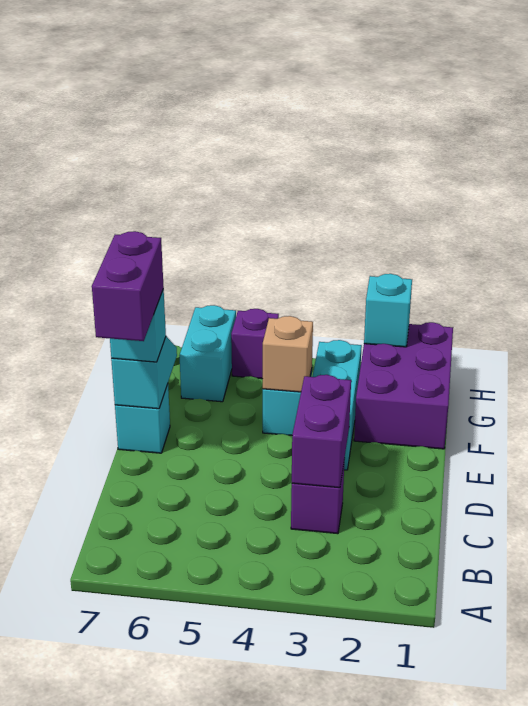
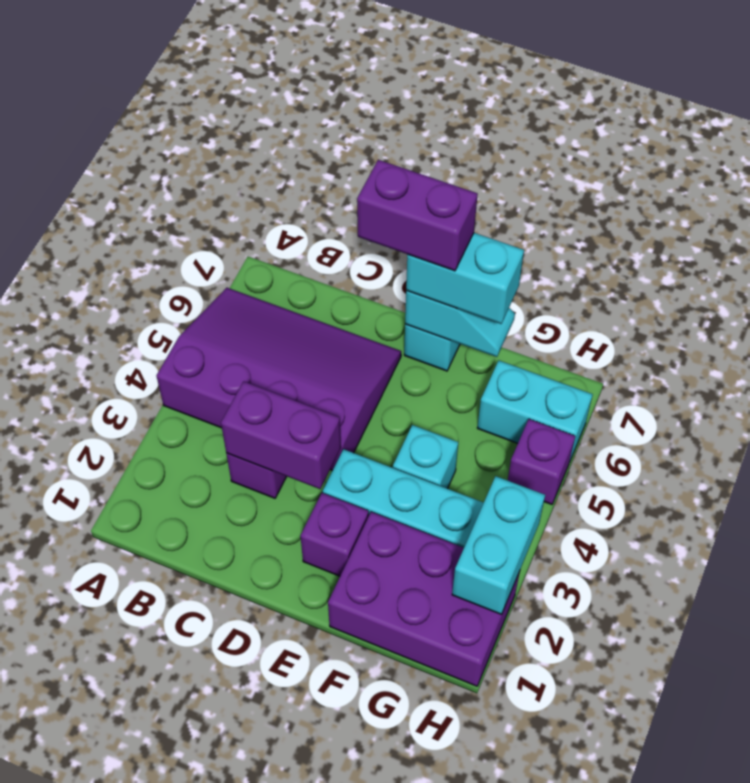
none -> purple slope A4:D6 level 1 top 4
none -> purple brick E2 level 1
cyan brick E7 level 3 -> cyan brick E7:F7 level 3
tan brick F4 level 2 -> none
cyan brick H2 level 2 -> cyan brick H2:H3 level 2

